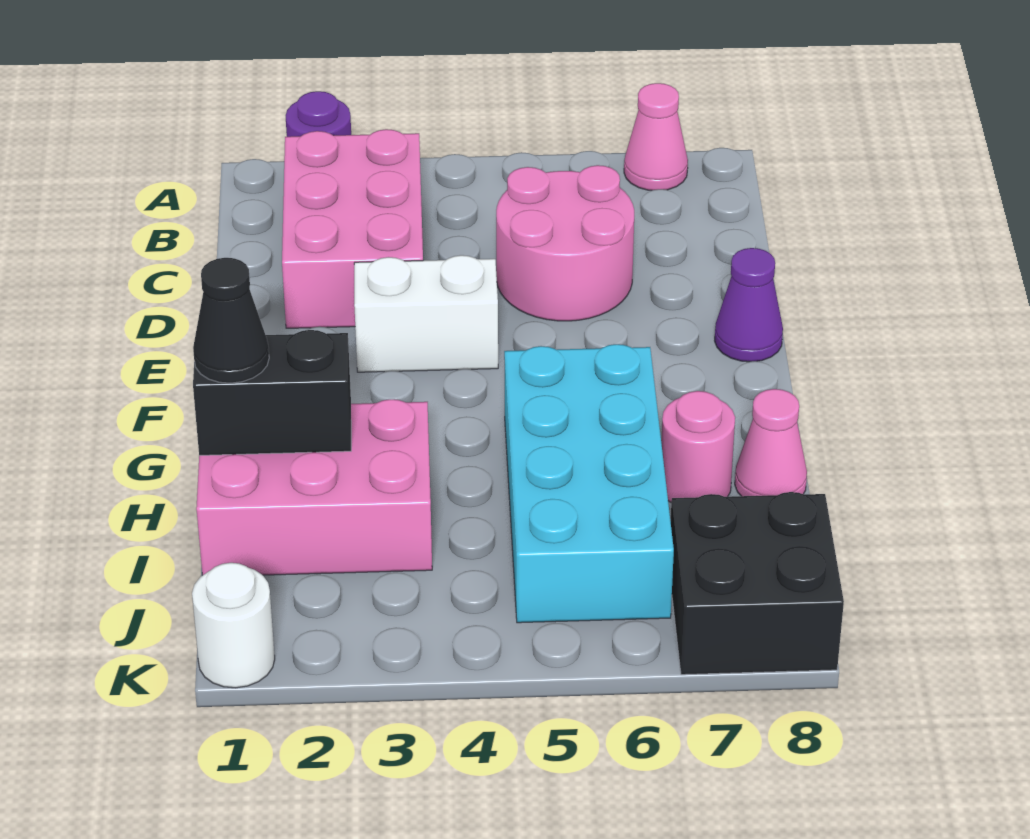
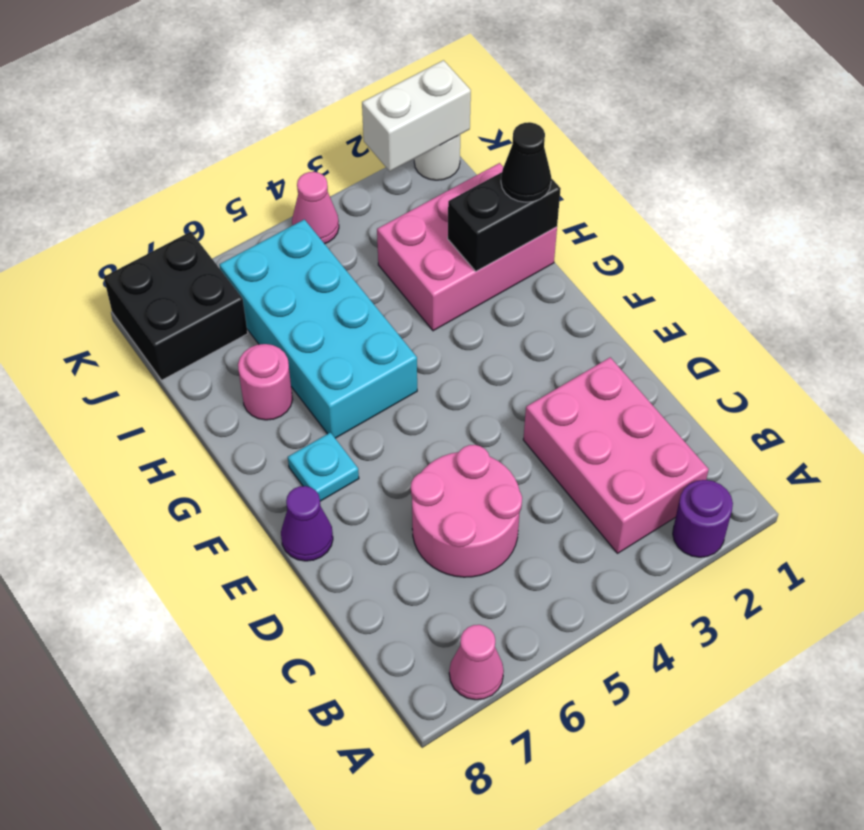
white brick E3:E4 level 1 -> white brick K1:K2 level 2
none -> cyan plate F7 level 1
pink cone H8 level 1 -> pink cone K4 level 1

